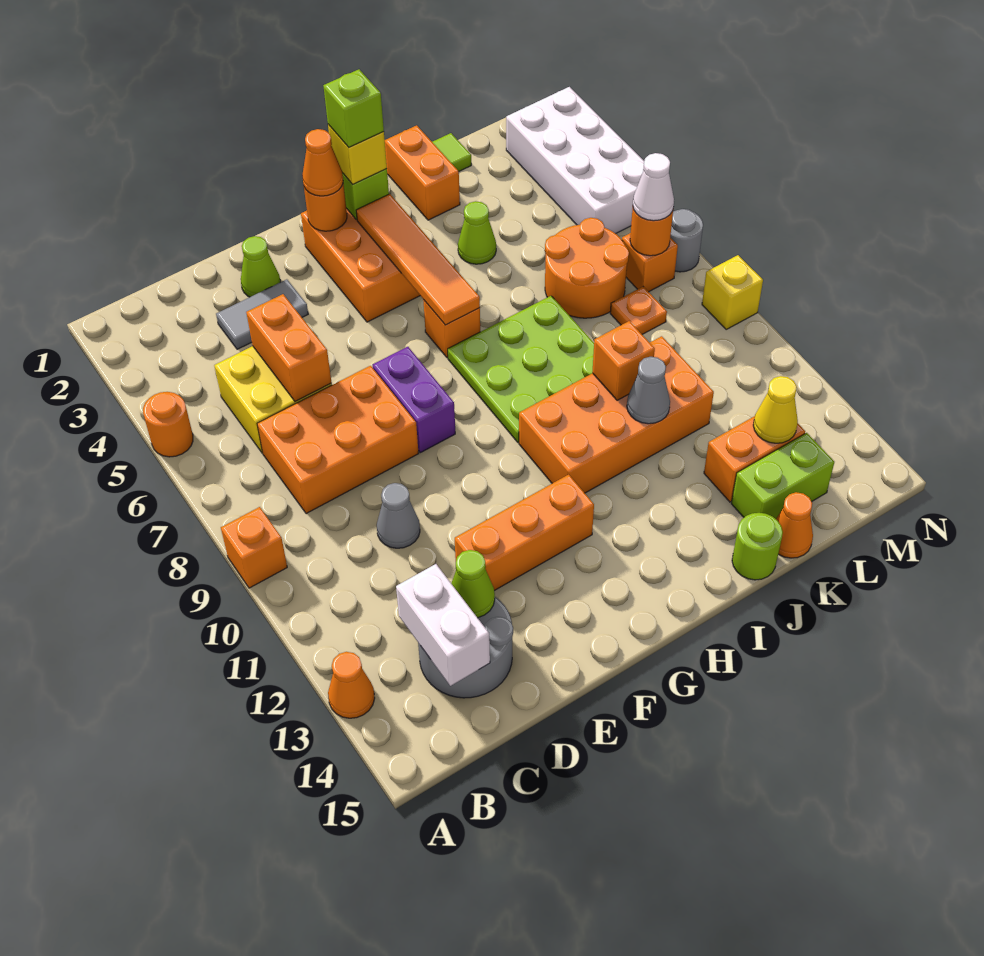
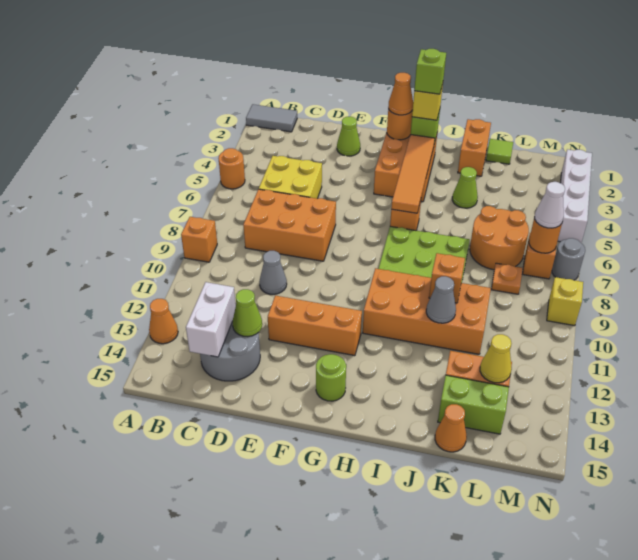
grey tile D3:E3 level 1 -> grey tile A1:B1 level 1
orange brick D5:D6 level 2 -> none
purple brick F7:F8 level 1 -> none
lime round brick J15 level 1 -> lime round brick G14 level 1
white brick M2:N5 level 1 -> white brick N2:N5 level 1

